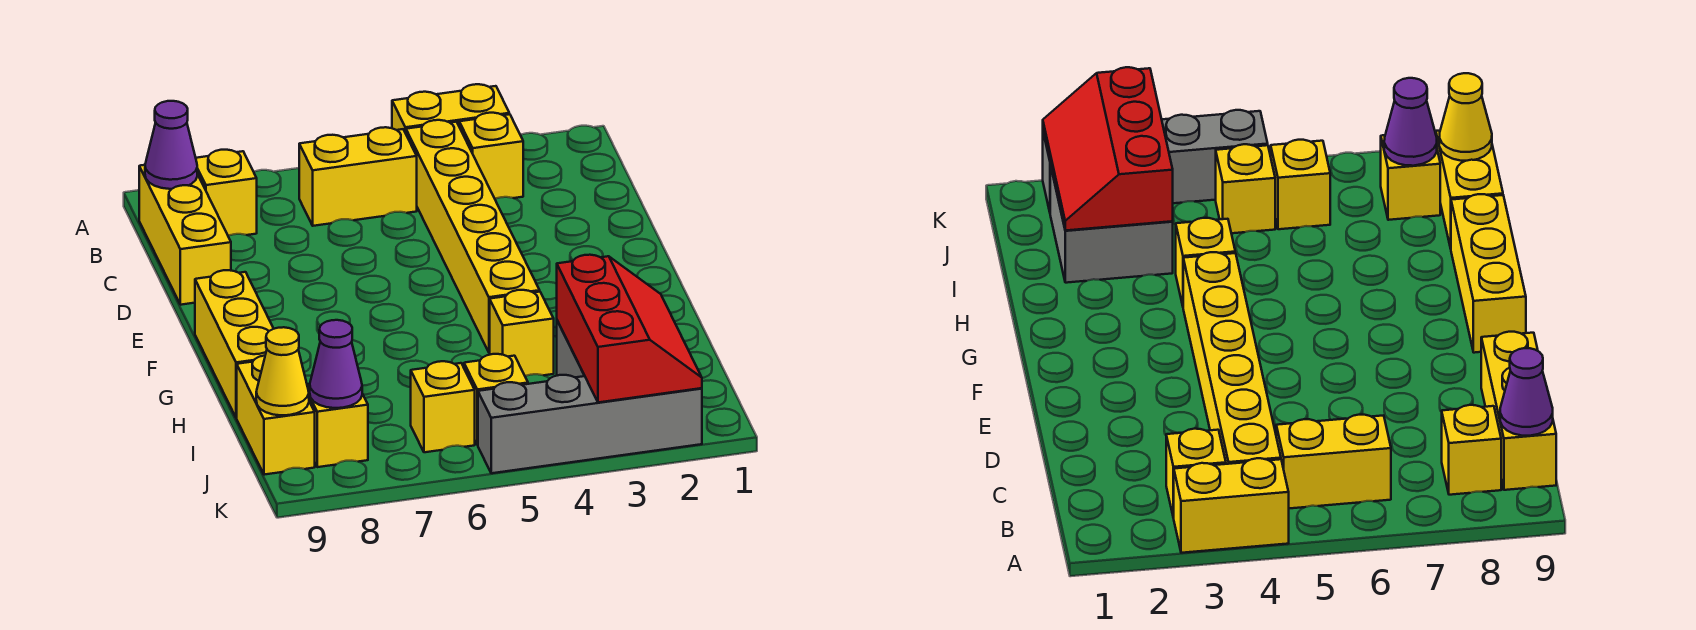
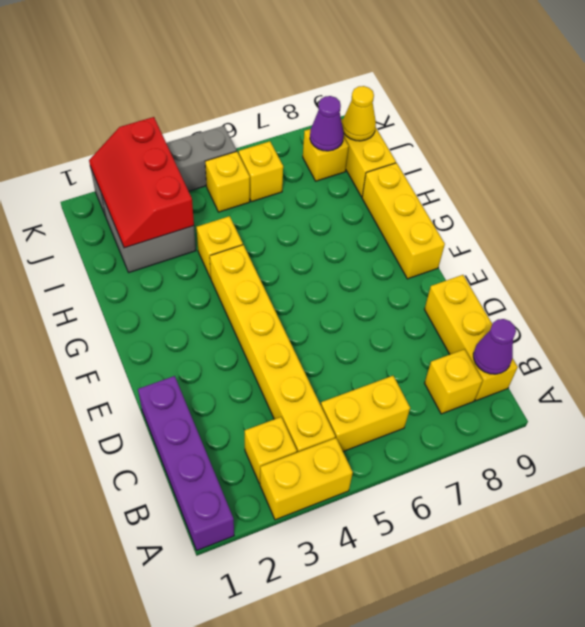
none -> purple brick A1:D1 level 1

